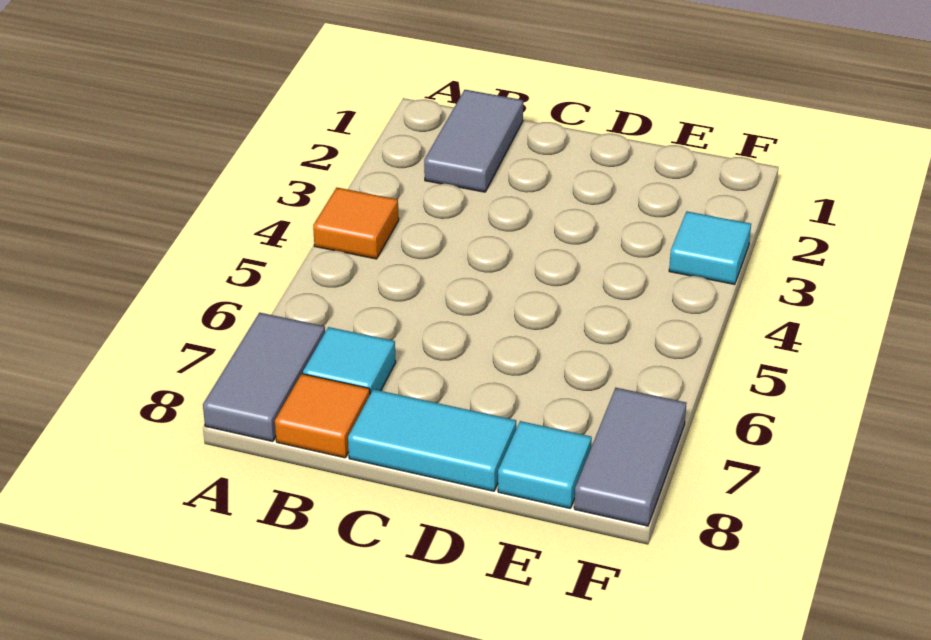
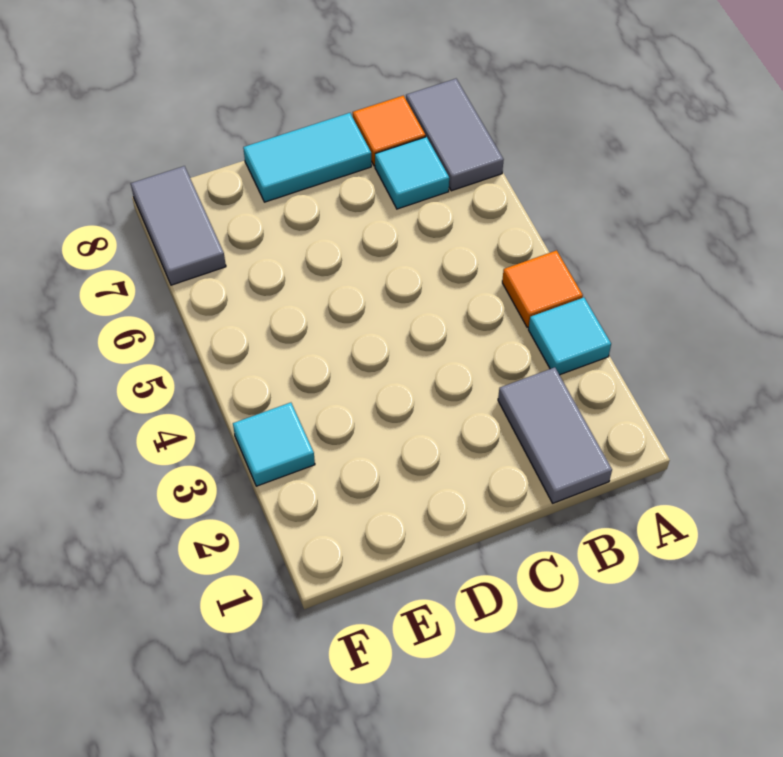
cyan tile E8 level 1 -> cyan tile A3 level 1

